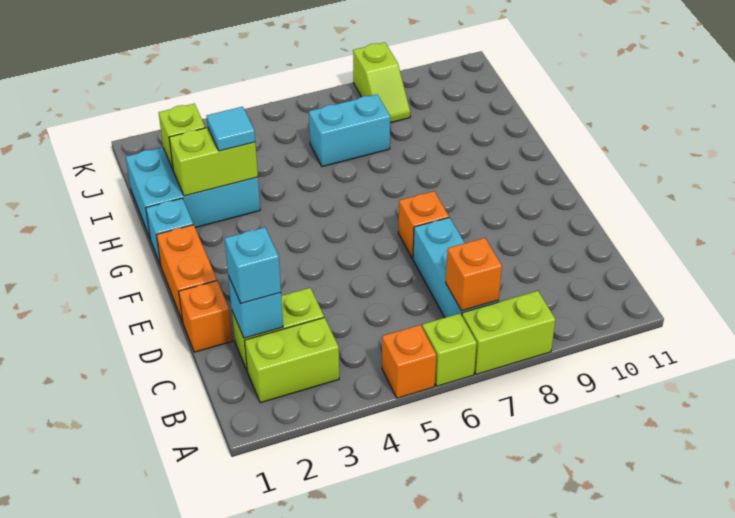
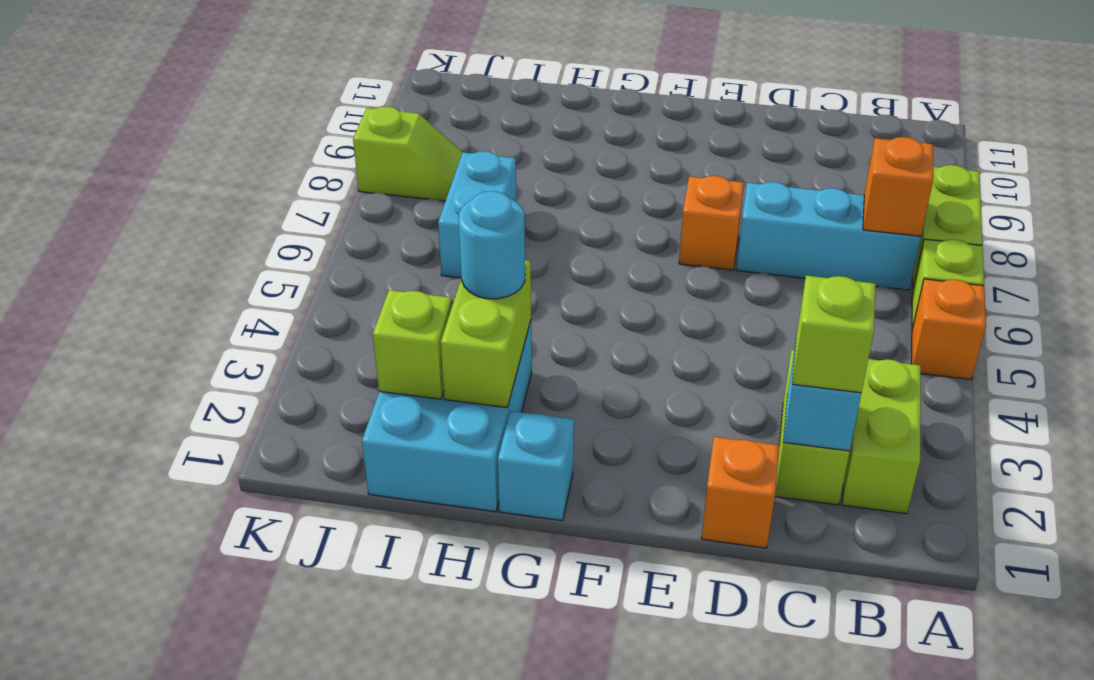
cyan brick C2 level 3 -> lime brick C2 level 3
orange brick E1:F1 level 1 -> none
cyan tile H3 level 3 -> cyan round brick H3 level 3

